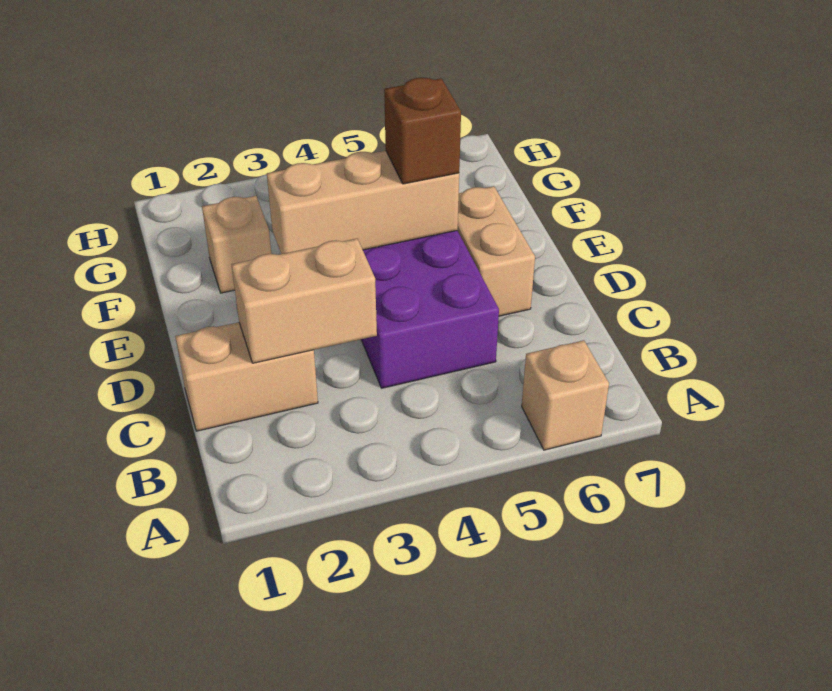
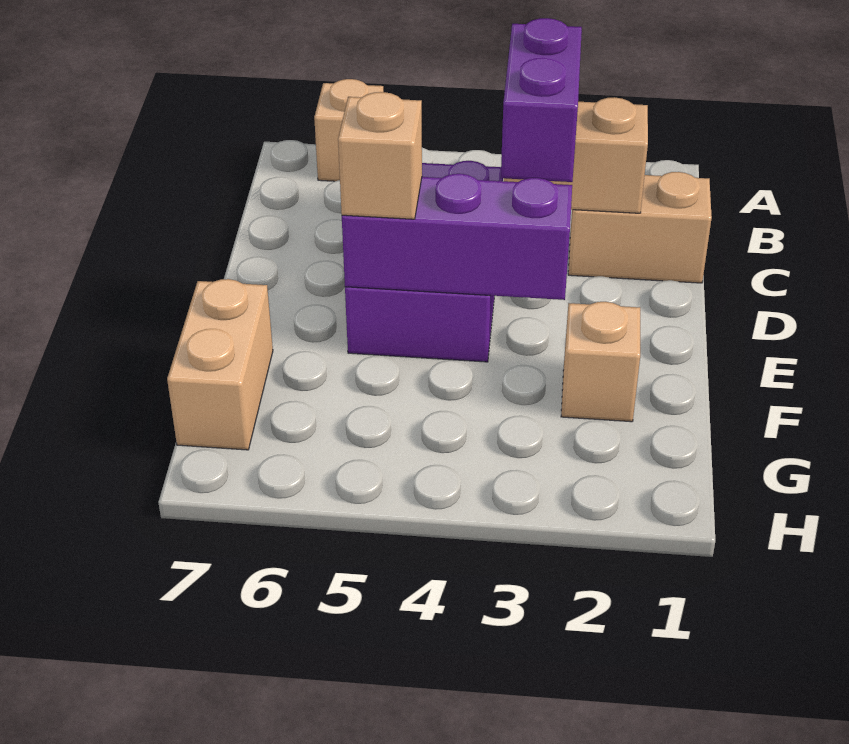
none -> purple brick C3:D3 level 3
tan brick D6:E6 level 1 -> tan brick F7:G7 level 1
tan brick E3:E5 level 2 -> purple brick E3:E5 level 2
brown brick E5 level 3 -> tan brick E5 level 3

